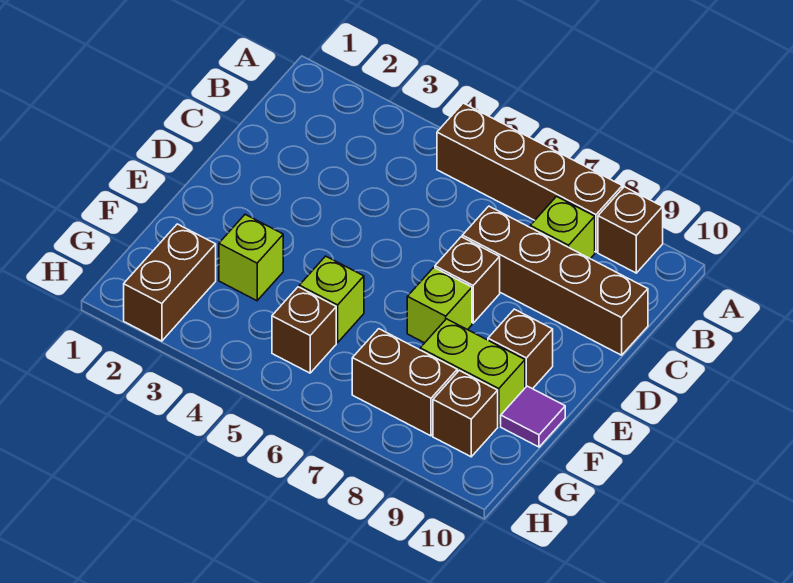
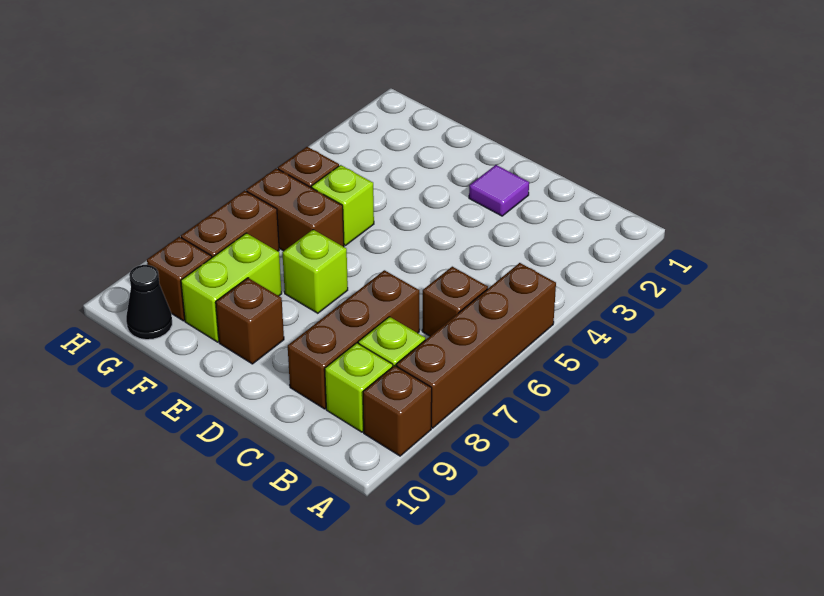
brown brick C7:C10 level 1 -> brown brick C7:C9 level 1
brown brick D7 level 1 -> brown brick B6 level 1
lime brick F3 level 1 -> lime brick B9 level 1
purple tile F10 level 1 -> purple tile D2 level 1
brown brick G2:H2 level 1 -> brown brick F6:G6 level 1
none -> black cone G10 level 1

